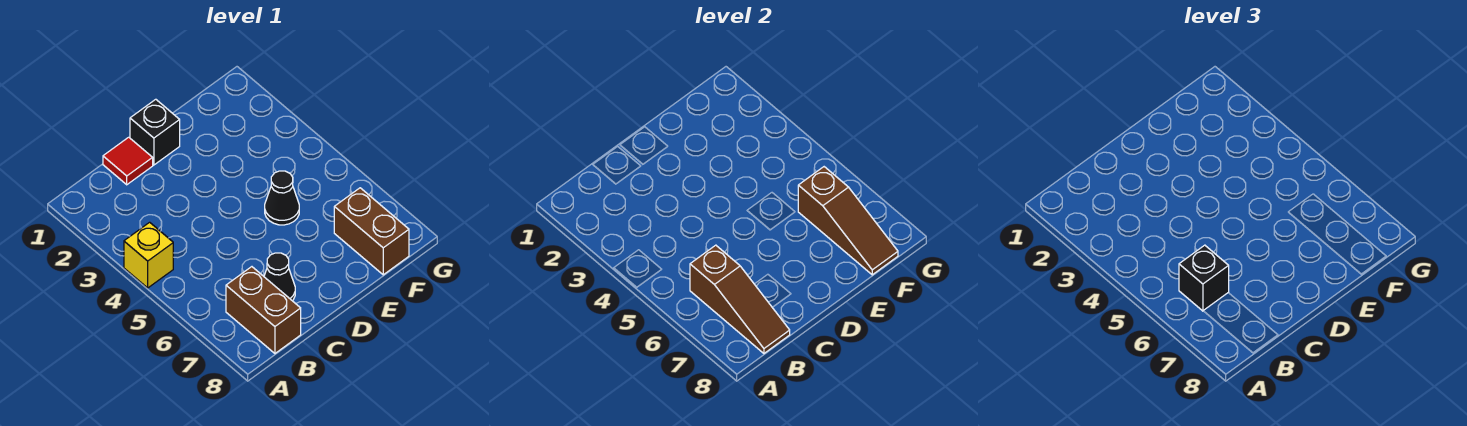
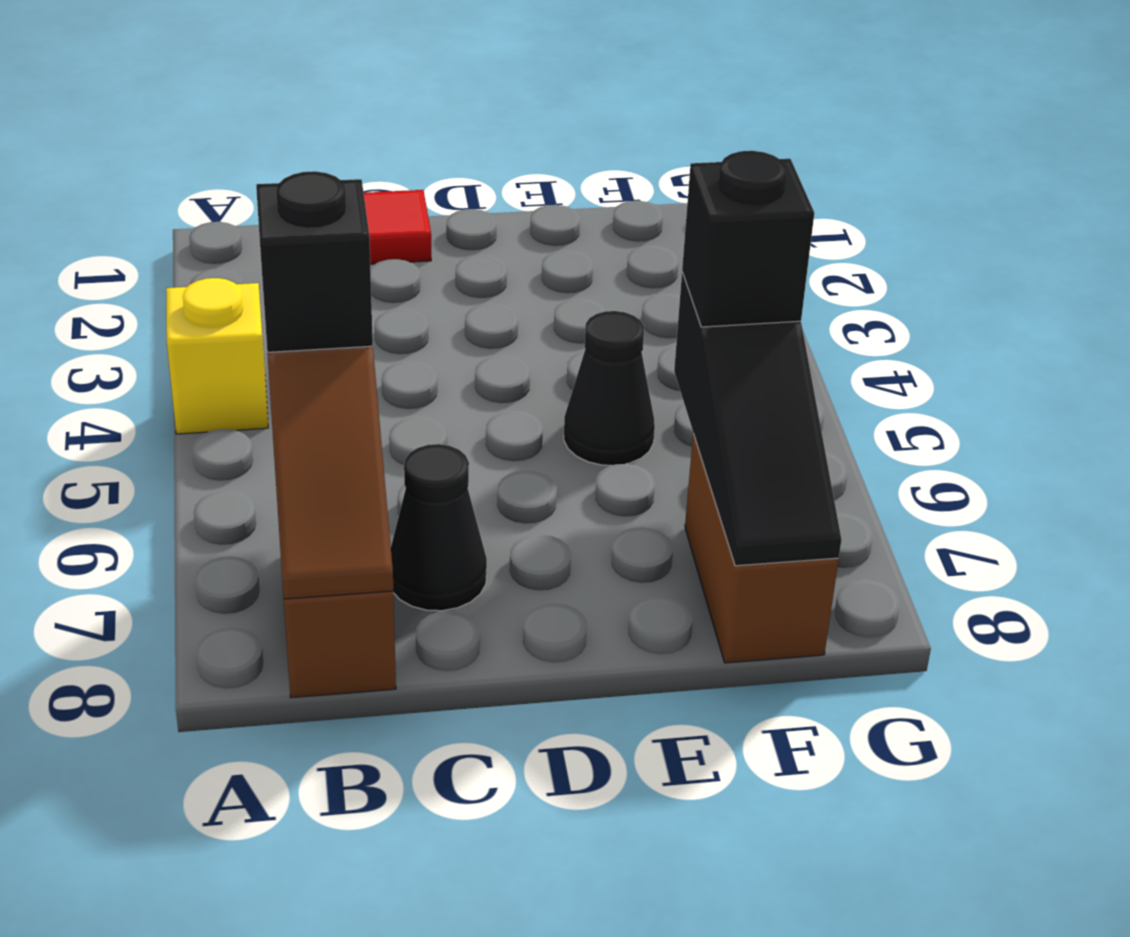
black brick D1 level 1 -> black brick F6 level 3
brown slope F6:F8 level 2 top 6 -> black slope F6:F8 level 2 top 6

